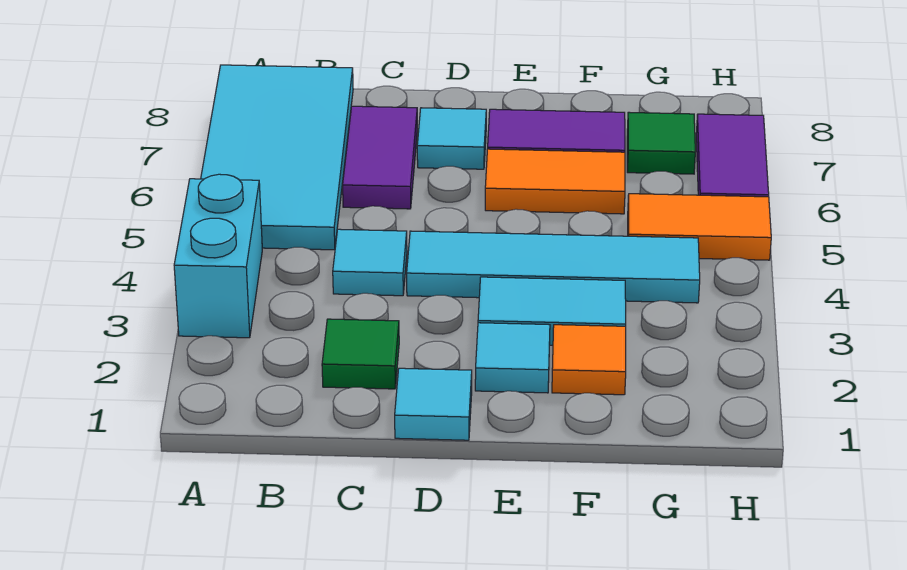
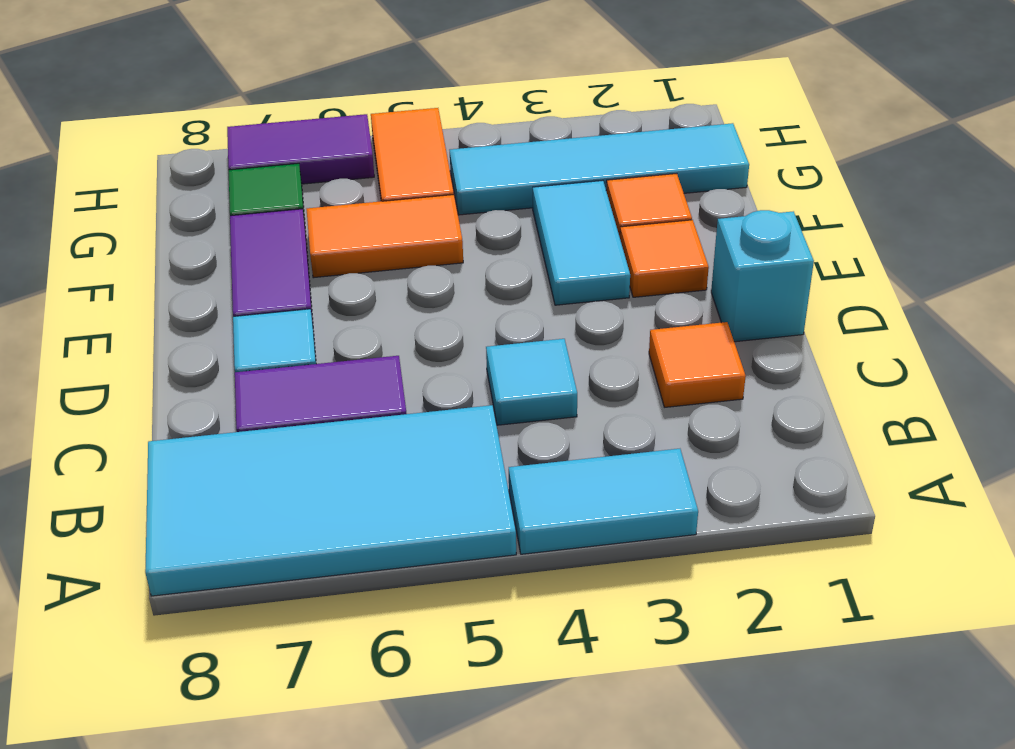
cyan brick A3:A4 level 1 -> cyan tile A3:A4 level 1
green tile C2 level 1 -> orange tile C2 level 1
cyan tile D1 level 1 -> cyan brick D1 level 1
cyan tile D4:G4 level 1 -> cyan tile G1:G4 level 1
cyan tile E2 level 1 -> orange tile E2 level 1
orange tile E6:F6 level 1 -> orange tile F5:F6 level 1

